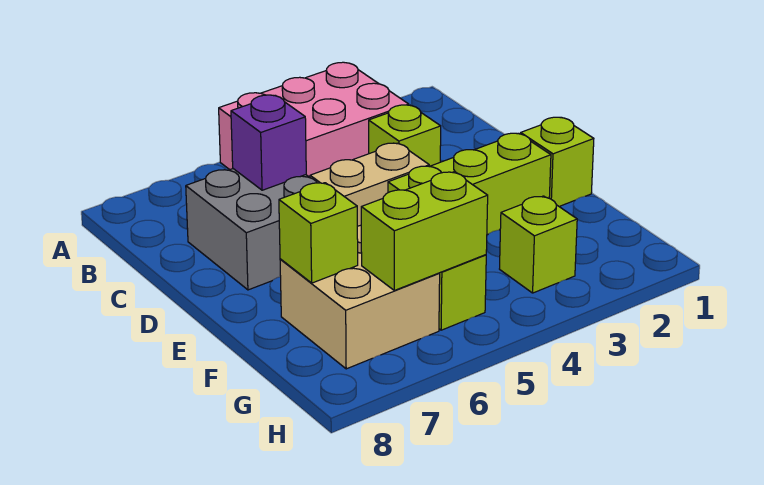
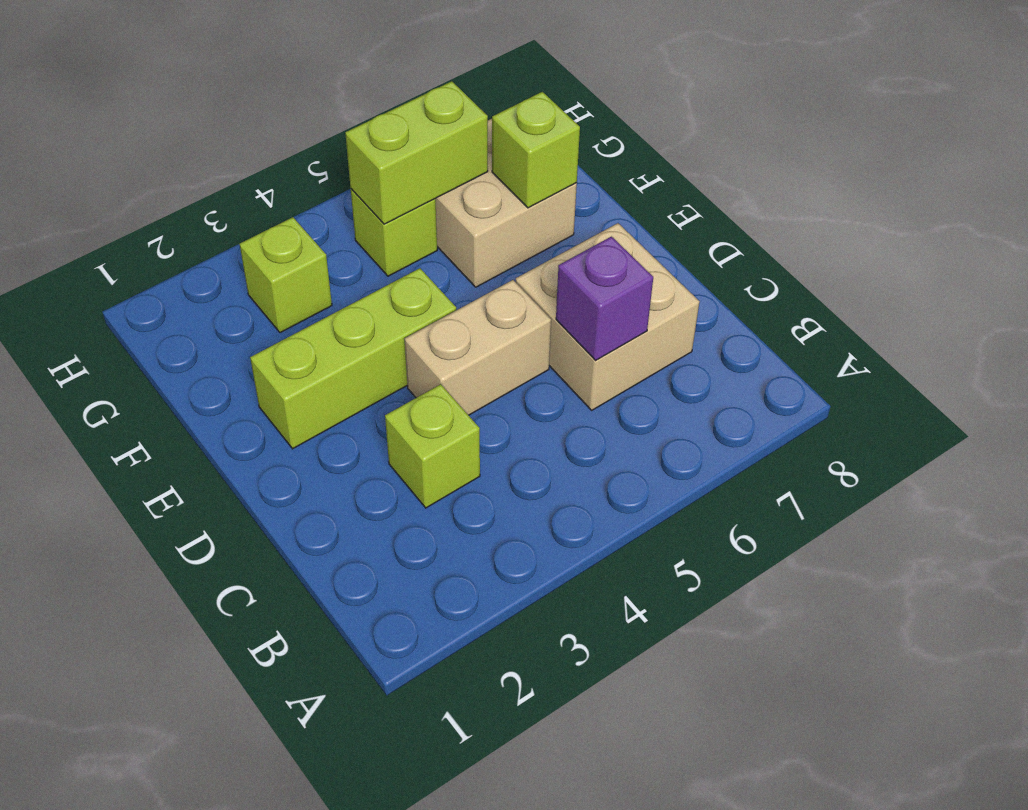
pink brick A3:B5 level 1 -> none
grey brick C6:D7 level 1 -> tan brick C6:D7 level 1
lime brick E1 level 1 -> none

